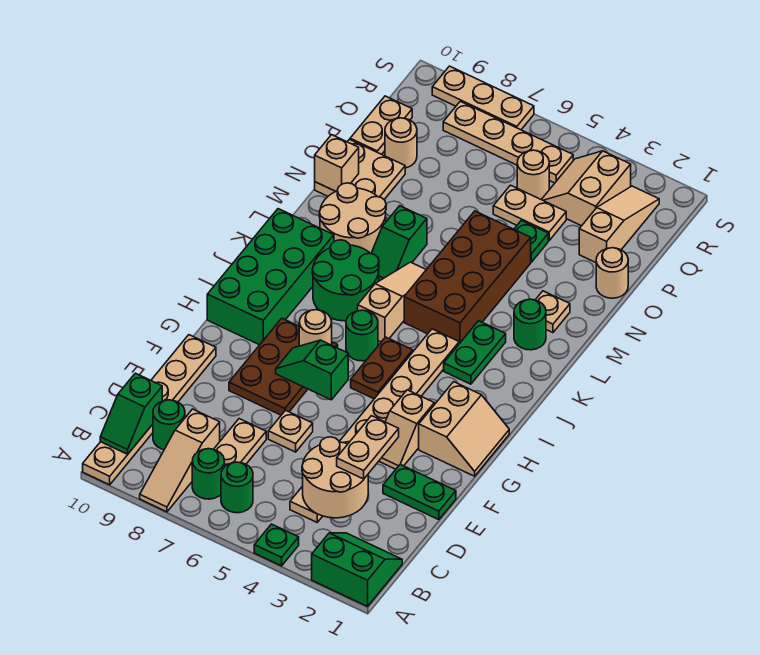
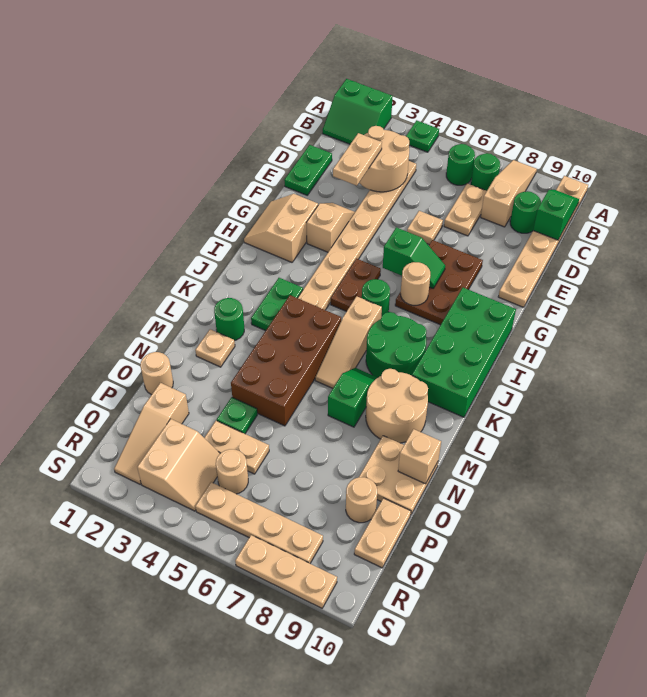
green plate E1:E2 level 1 -> green plate D1:E1 level 1

